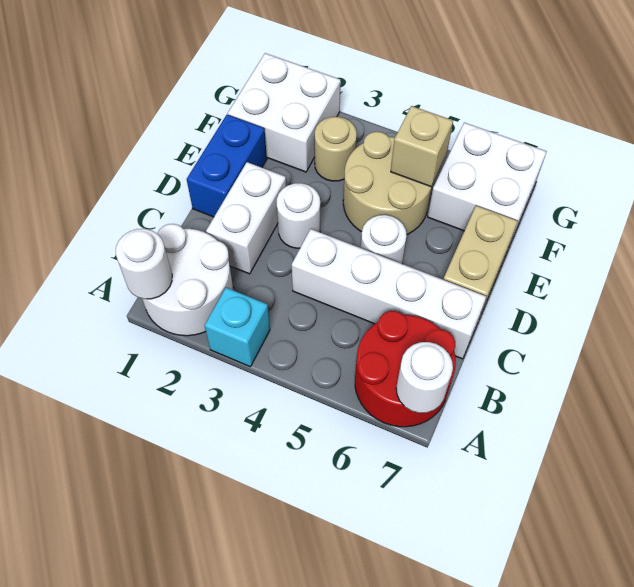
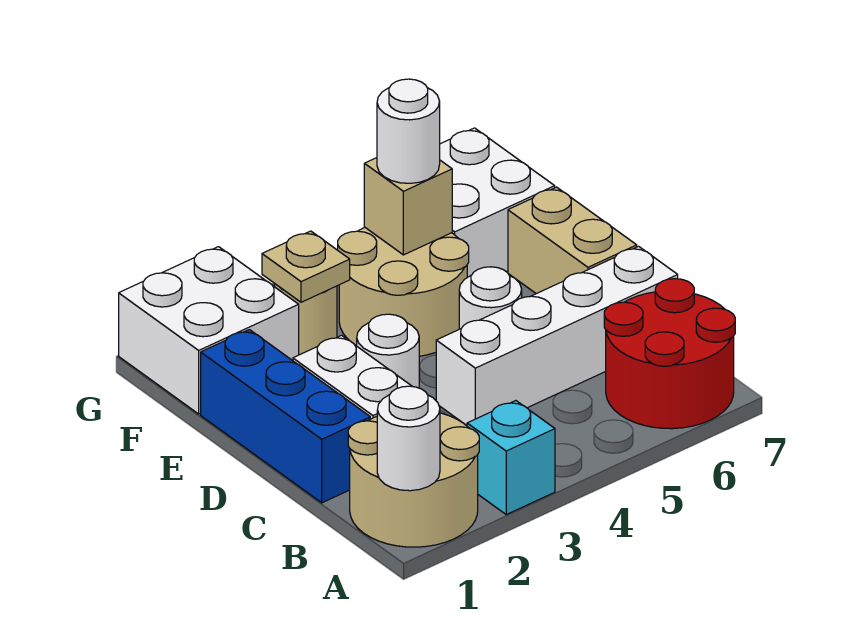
white round brick A1:B2 level 1 -> tan round brick A1:B2 level 1
white round brick A7 level 2 -> white round brick F5 level 3
blue brick D1:E1 level 1 -> blue brick C1:E1 level 1
none -> tan plate F3 level 2

